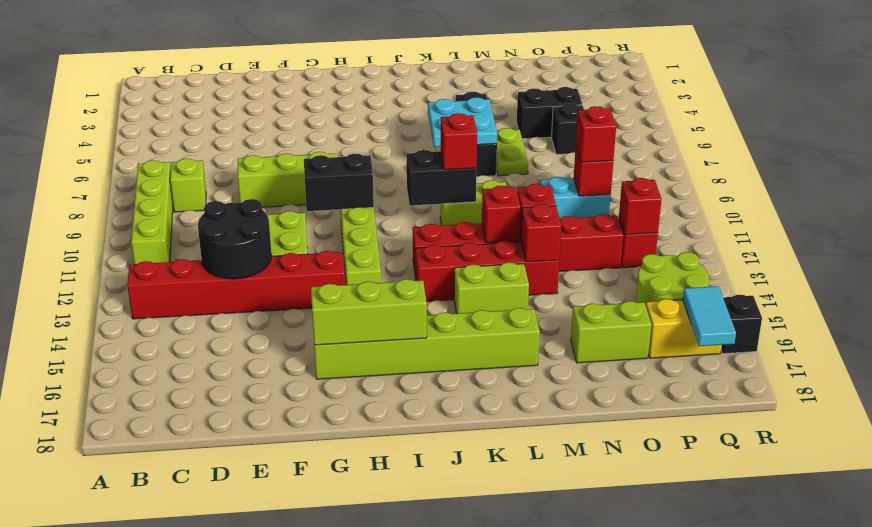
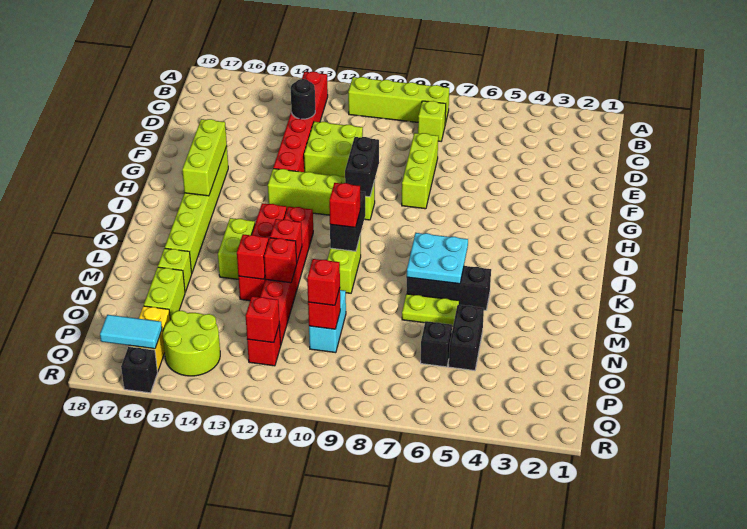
black round brick D12:E13 level 2 -> black round brick D13 level 2
none -> lime brick M16 level 1

